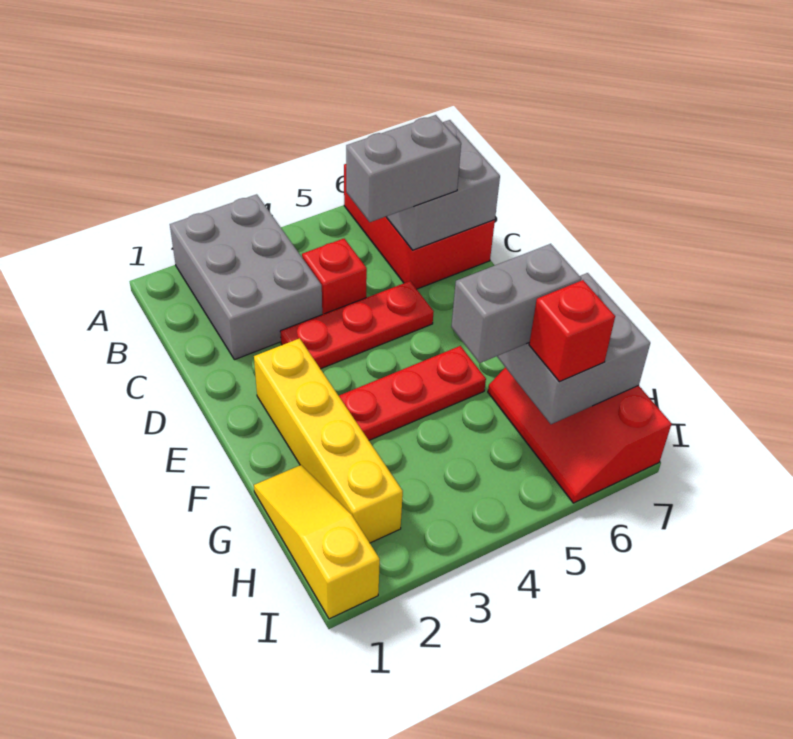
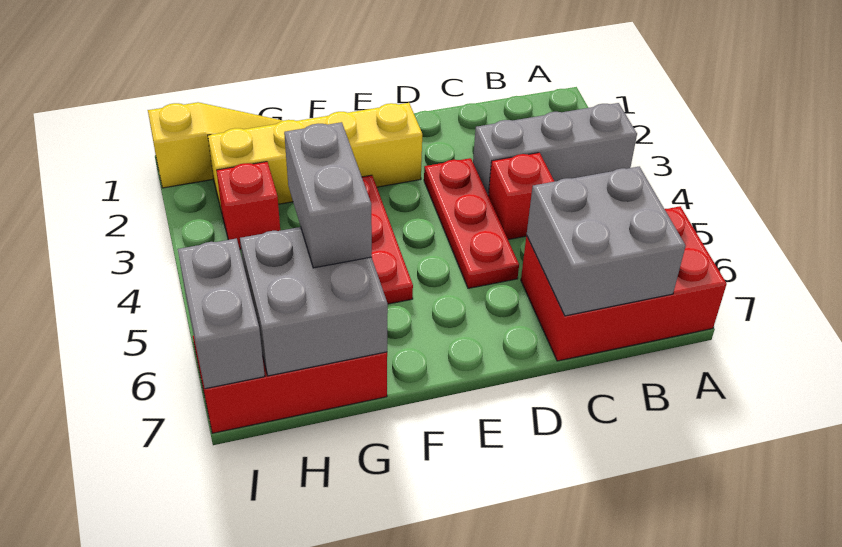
grey brick A2:C3 level 1 -> grey brick A3:C3 level 1
grey brick C5:C6 level 3 -> grey brick I6:I7 level 2
red brick H6 level 3 -> red brick H3 level 1

